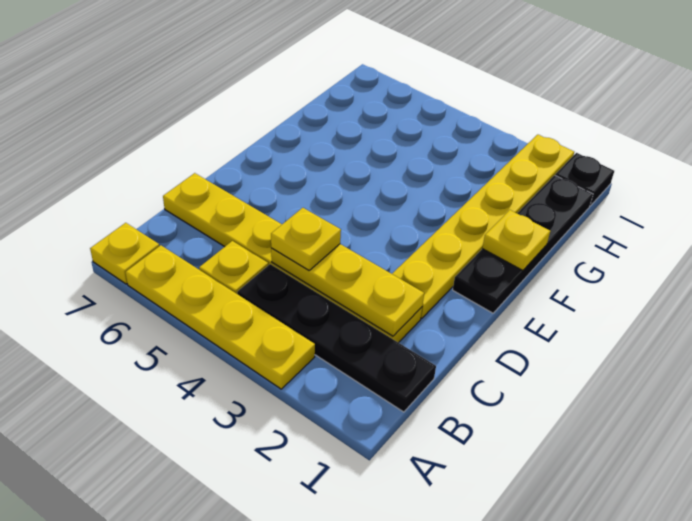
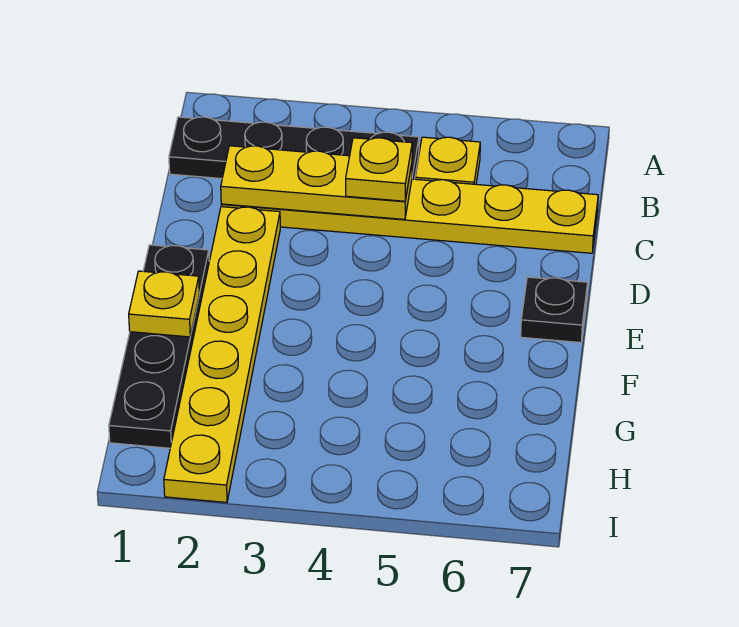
yellow plate A3:A6 level 1 -> none
yellow plate A7 level 1 -> none
black plate I1 level 1 -> black plate E7 level 1

